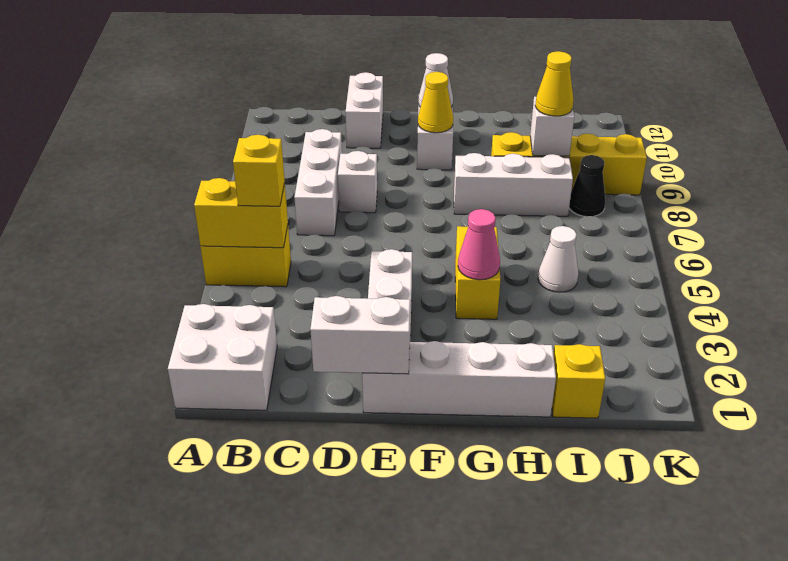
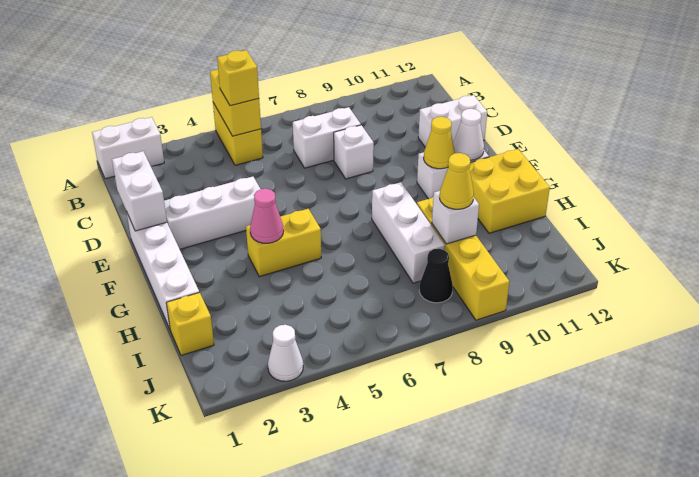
white brick A1:B2 level 1 -> white brick A1:A2 level 1
white brick C7:C9 level 1 -> white brick C7:C8 level 1
none -> yellow brick G11:H12 level 1
white cone I5 level 1 -> white cone K3 level 1

